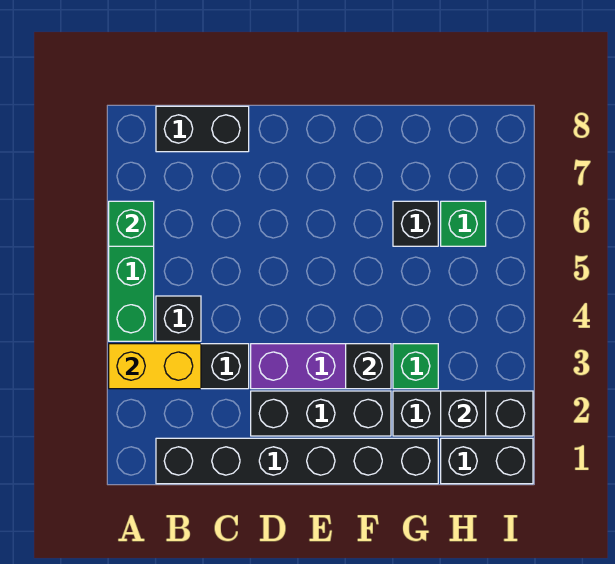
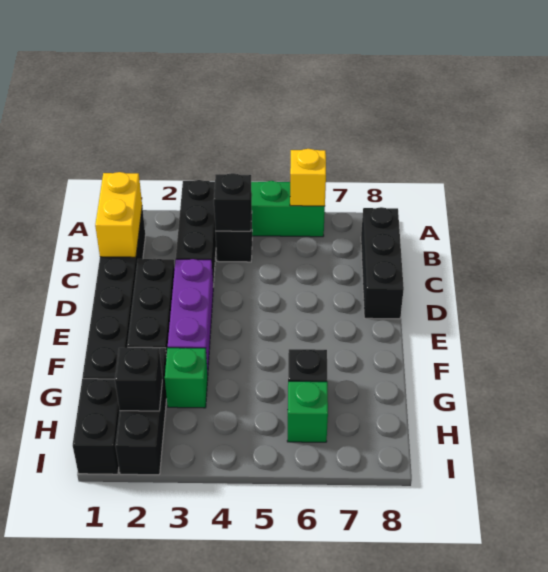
yellow brick A3:B3 level 2 -> yellow brick B1:C1 level 2
green brick A6 level 2 -> yellow brick A6 level 2
black brick B8:C8 level 1 -> black brick B8:D8 level 1
black brick F3 level 2 -> black brick B4 level 2

